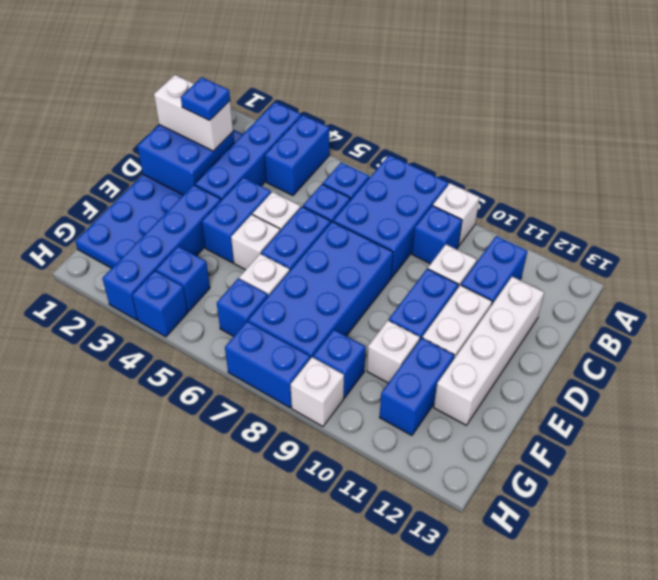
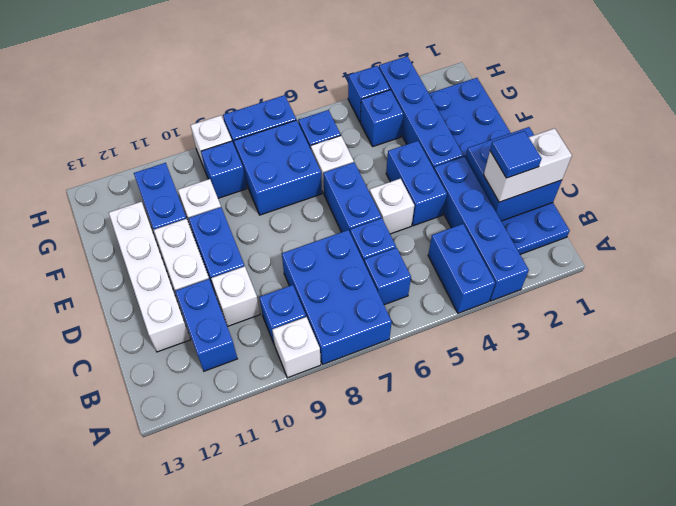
blue plate C2 level 4 -> blue tile C2 level 4
blue brick D7:G8 level 1 -> blue brick F7:G8 level 1
white brick E5 level 1 -> none

